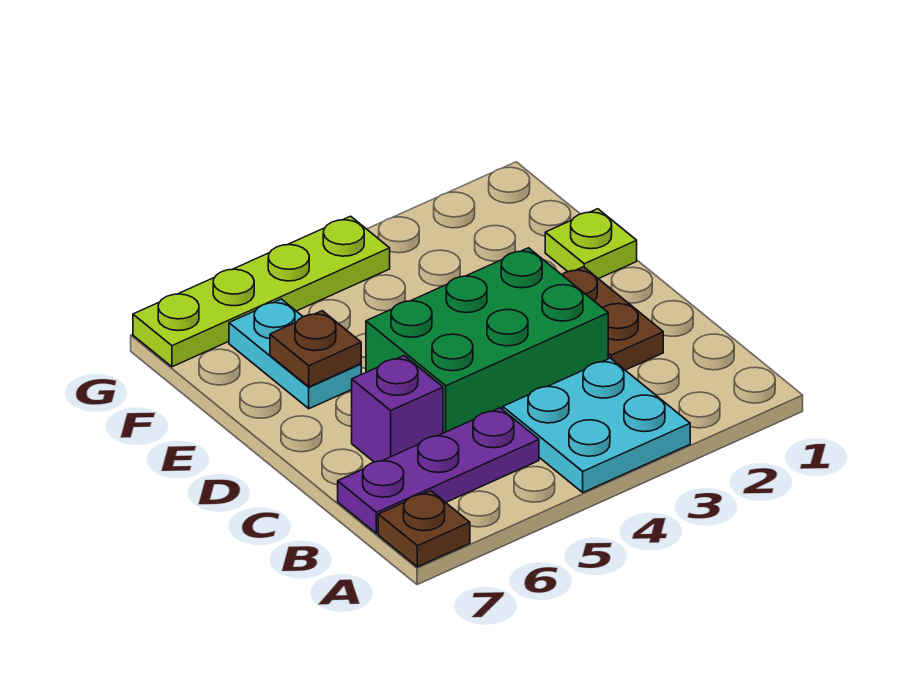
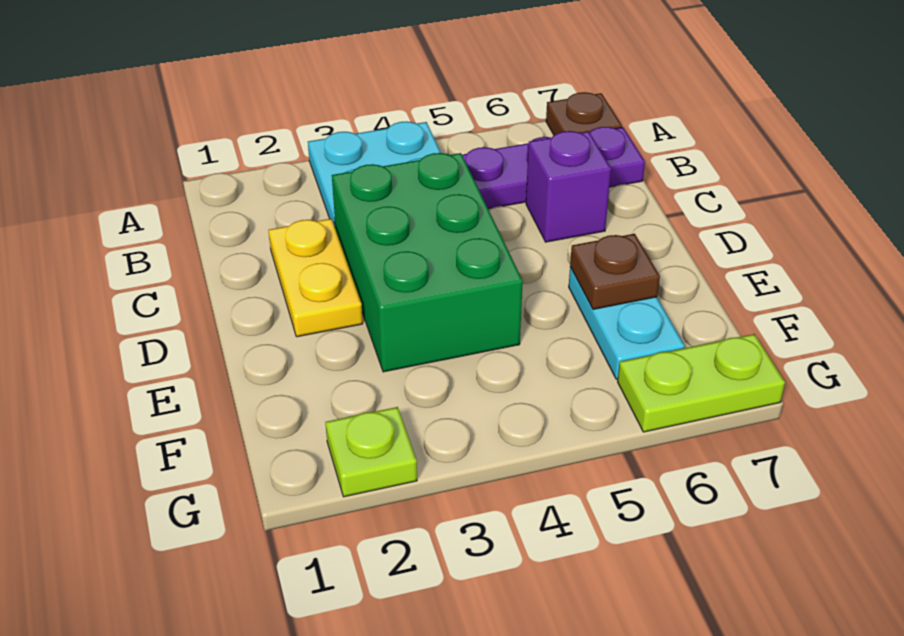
brown plate C2:D2 level 1 -> yellow plate C2:D2 level 1
green brick C3:D5 level 1 -> green brick C3:E4 level 1
lime plate E1 level 1 -> lime plate G2 level 1
lime plate G4:G7 level 1 -> lime plate G6:G7 level 1

